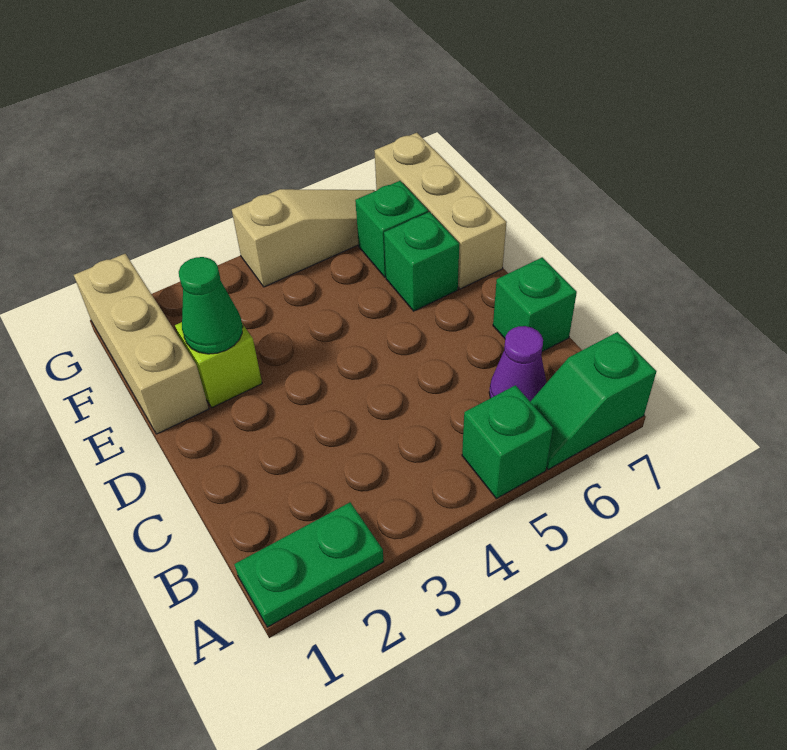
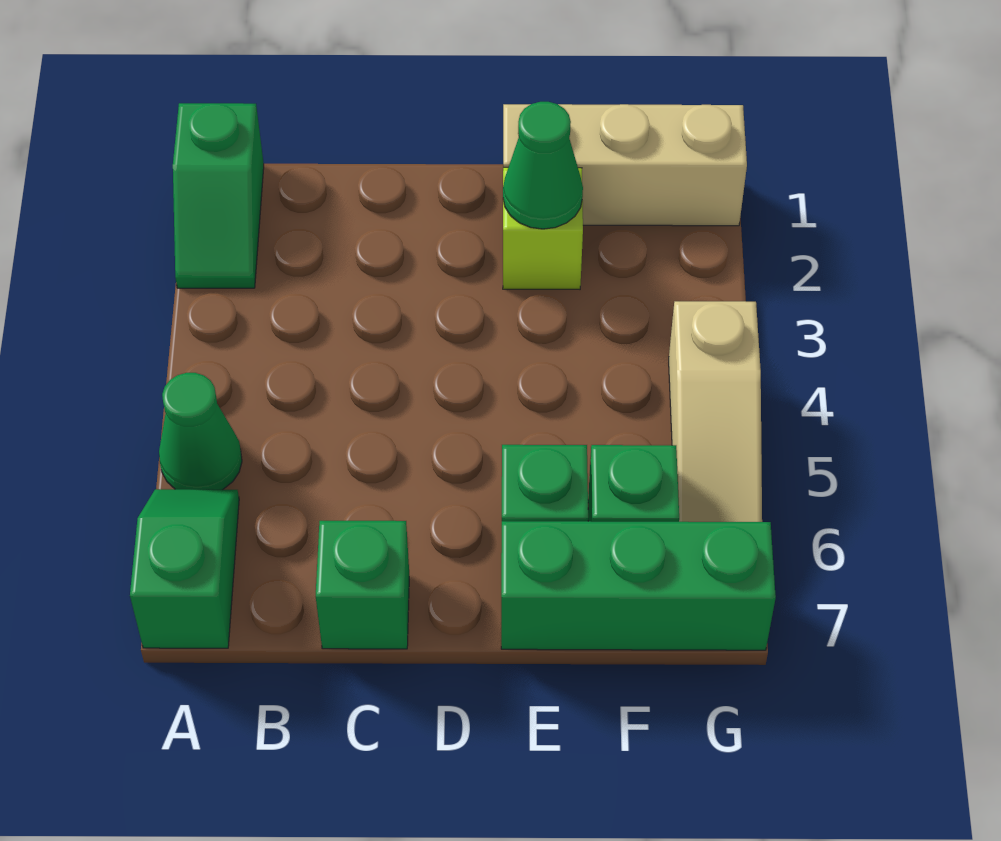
green plate A1:A2 level 1 -> green slope A1:A2 level 1 top 1
green brick A5 level 1 -> green cone A5 level 1
purple cone B6 level 1 -> none
tan brick E7:G7 level 1 -> green brick E7:G7 level 1

